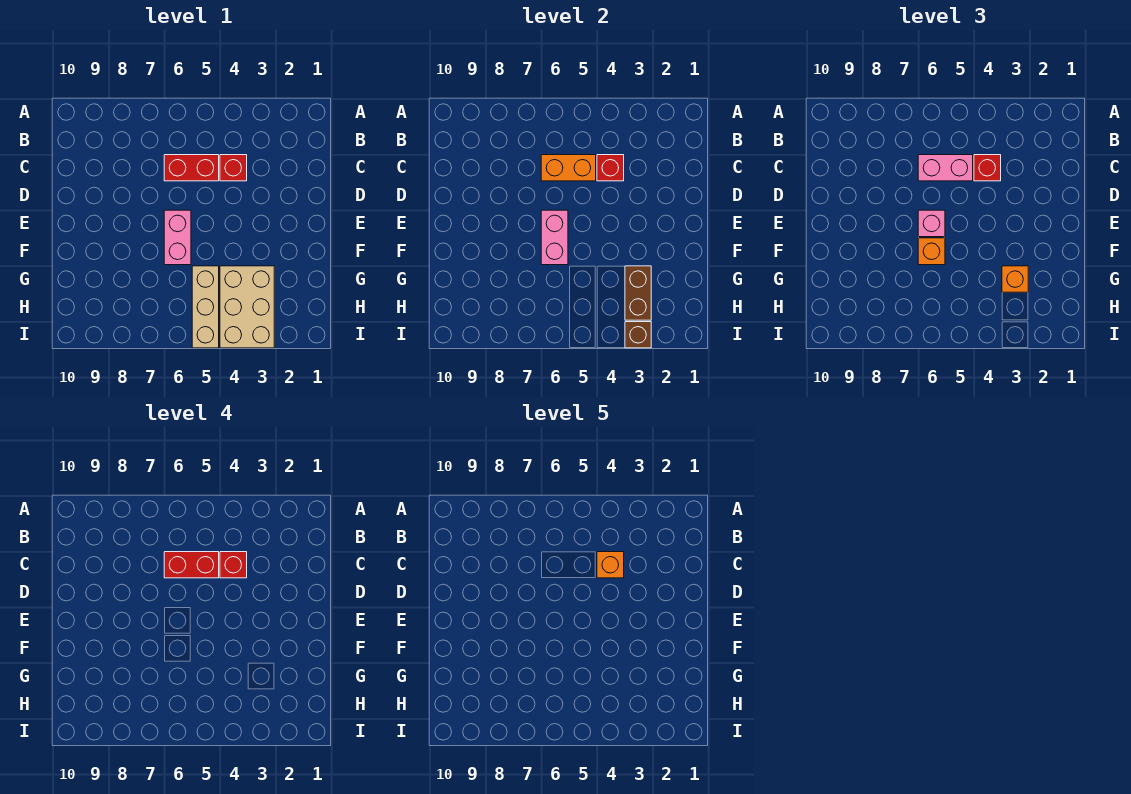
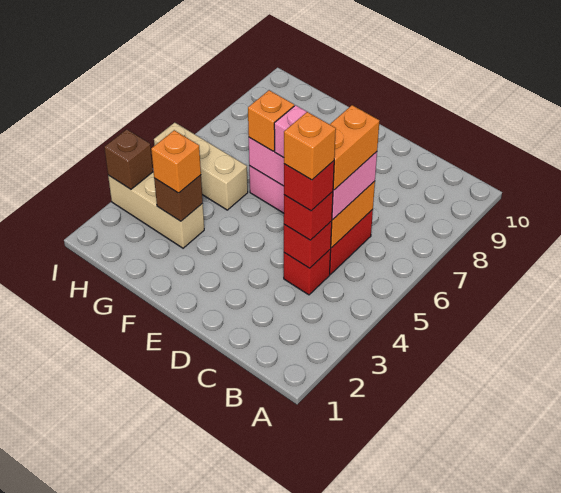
red brick C5:C6 level 4 -> orange brick C5:C6 level 4
tan brick G3:I4 level 1 -> tan brick G3:I3 level 1
brown brick G3:H3 level 2 -> brown brick G3 level 2

